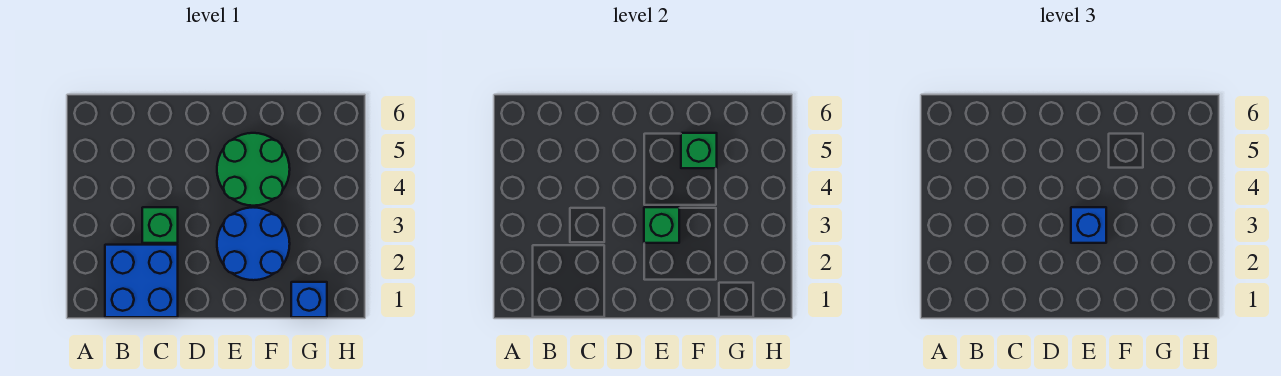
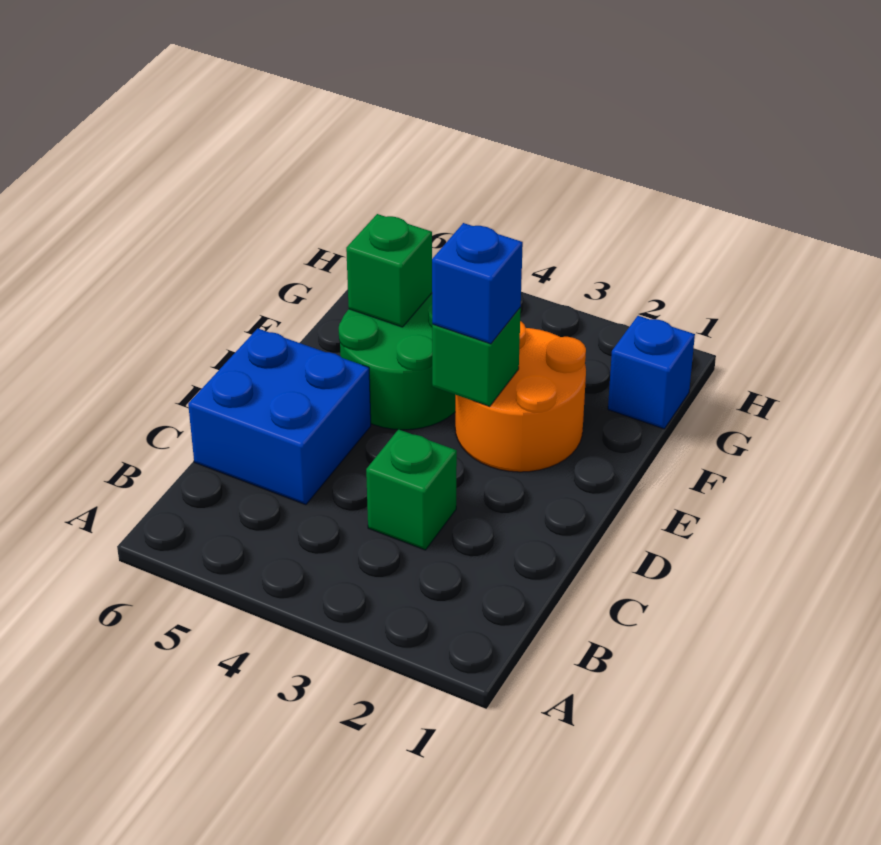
blue brick B1:C2 level 1 -> blue brick C5:D6 level 1
blue round brick E2:F3 level 1 -> orange round brick E2:F3 level 1

